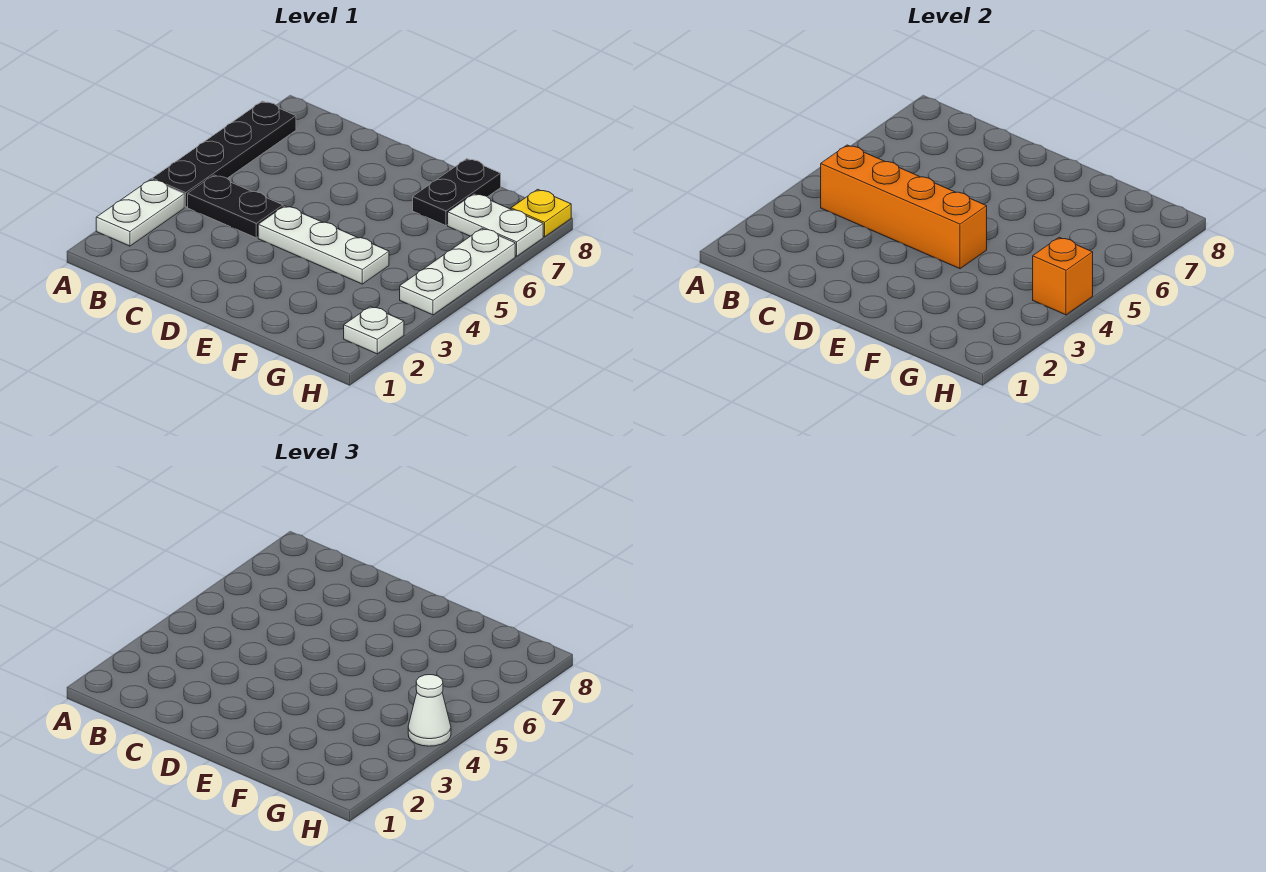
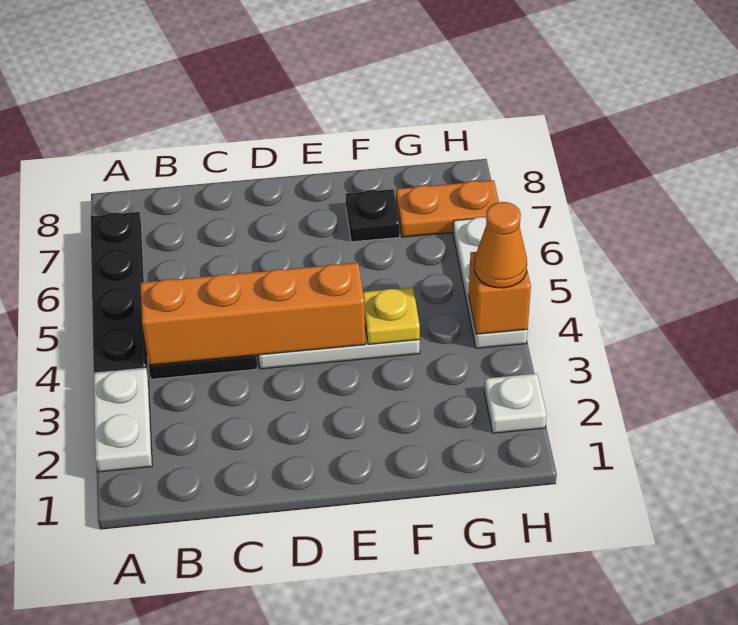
black plate F7:F8 level 1 -> black plate F7 level 1
white plate G7:H7 level 1 -> orange plate G7:H7 level 1
white cone H4 level 3 -> orange cone H4 level 3
yellow plate H8 level 1 -> yellow plate F4 level 2

